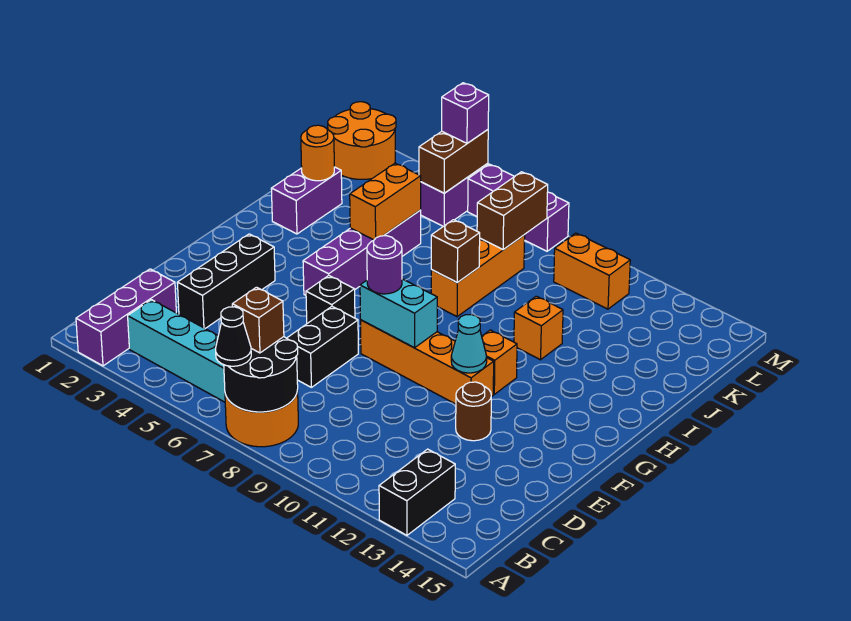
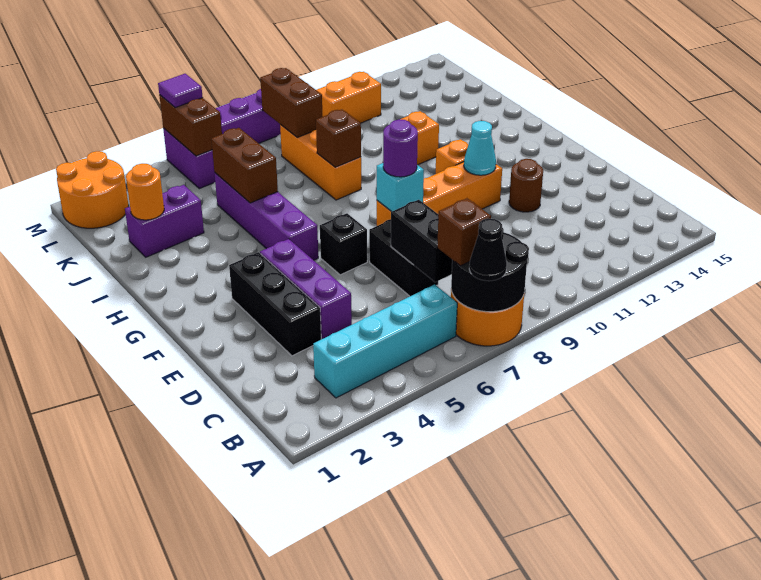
purple brick A2:C2 level 1 -> purple brick D4:F4 level 1
black brick A13:B13 level 1 -> black brick C7:D7 level 2
cyan brick F8:F9 level 2 -> cyan brick F8 level 2
purple brick I2:J2 level 1 -> purple brick J2:J3 level 1
orange brick I5:J5 level 2 -> brown brick I5:J5 level 2
purple brick M5 level 3 -> purple tile M5 level 3

